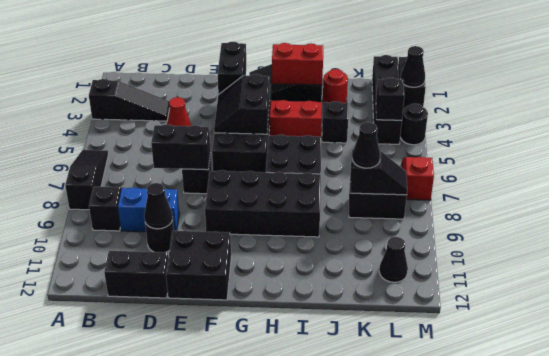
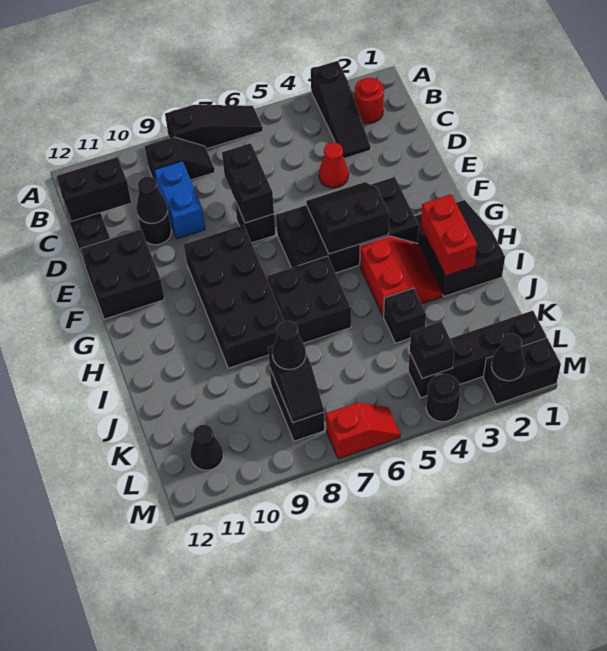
black brick F2:F3 level 2 -> black brick C11:C12 level 2
red round brick J2 level 1 -> red round brick B2 level 1

